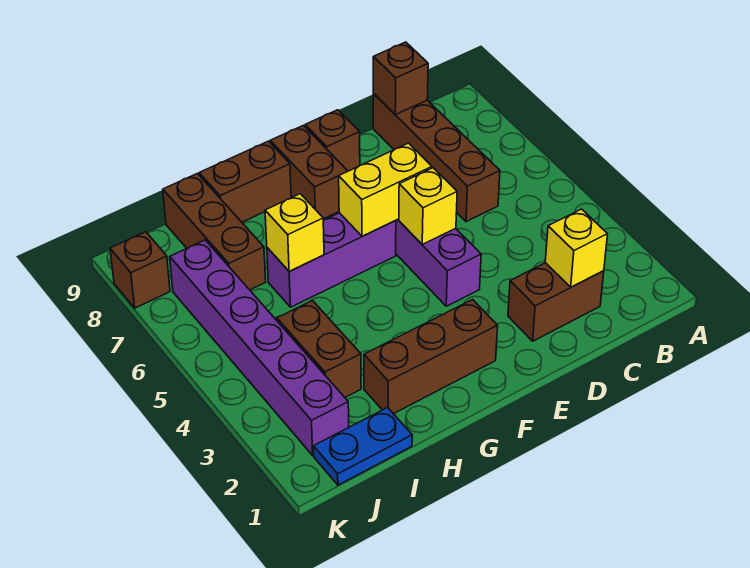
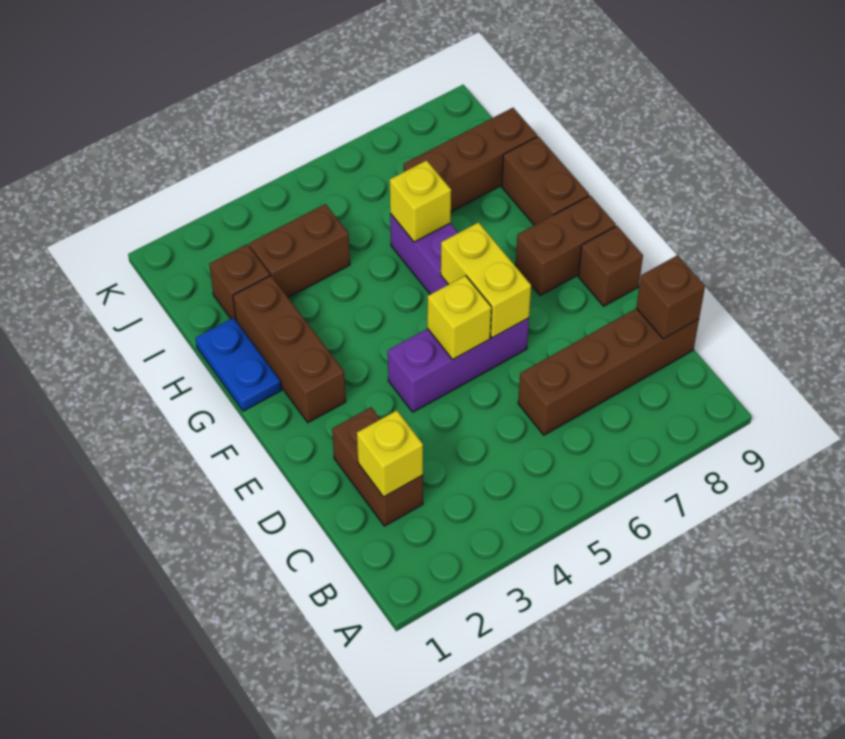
blue plate I1:J1 level 1 -> blue plate G1:H1 level 1
purple brick J2:J7 level 1 -> none
brown brick K8 level 1 -> brown brick I2 level 1

